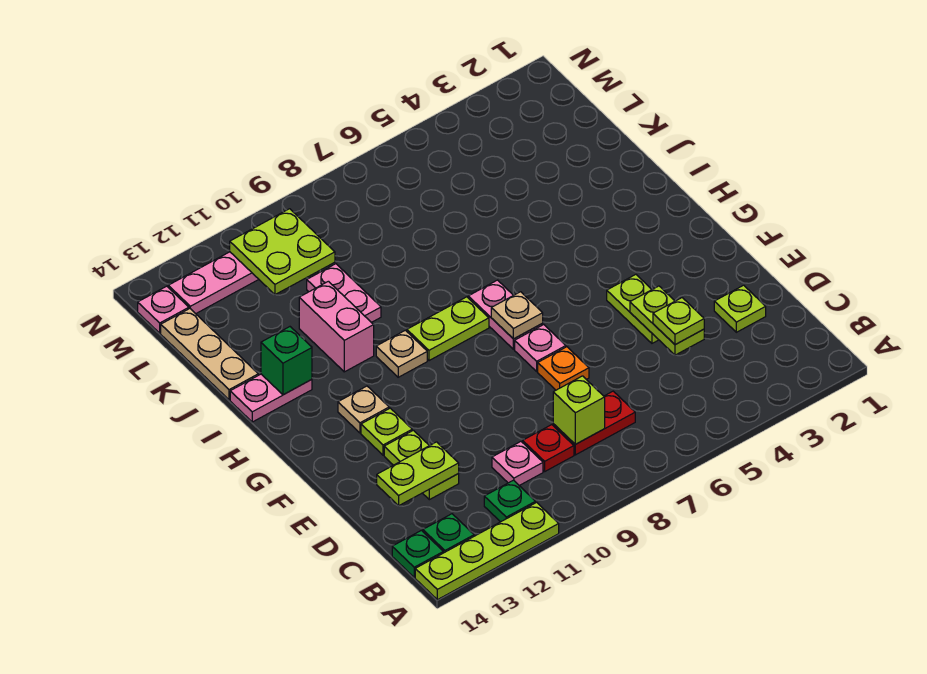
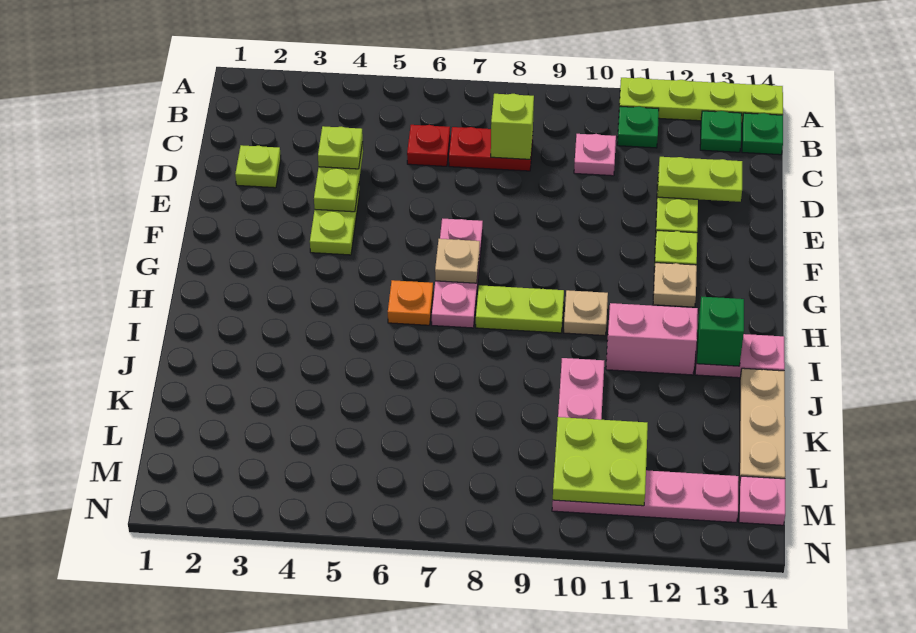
red plate C9 level 1 -> red plate C6 level 1
orange plate E7 level 1 -> orange plate H6 level 1
pink brick I11:J11 level 1 -> pink brick I11:I12 level 1

